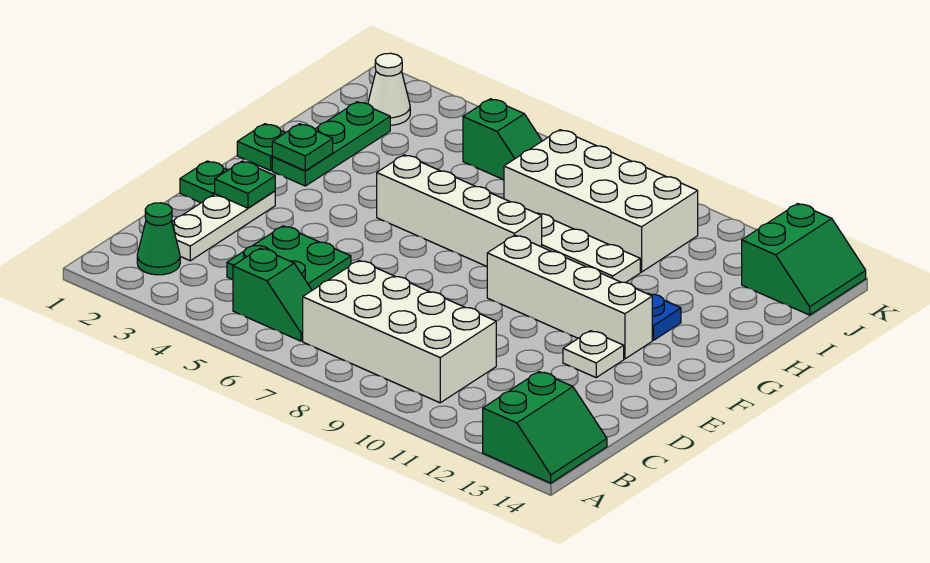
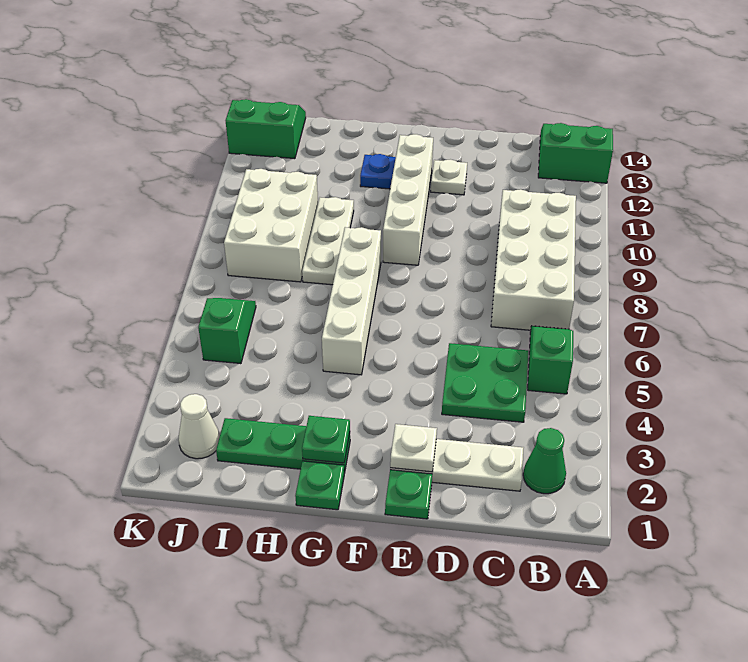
green plate E2 level 2 -> white plate E2 level 2
white brick I7:J10 level 1 -> white brick I8:J10 level 1

